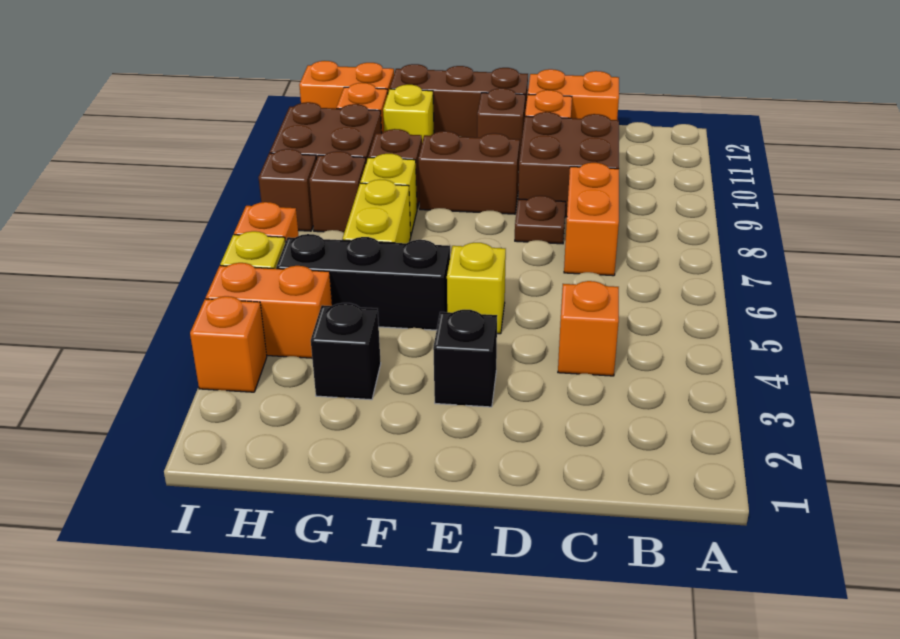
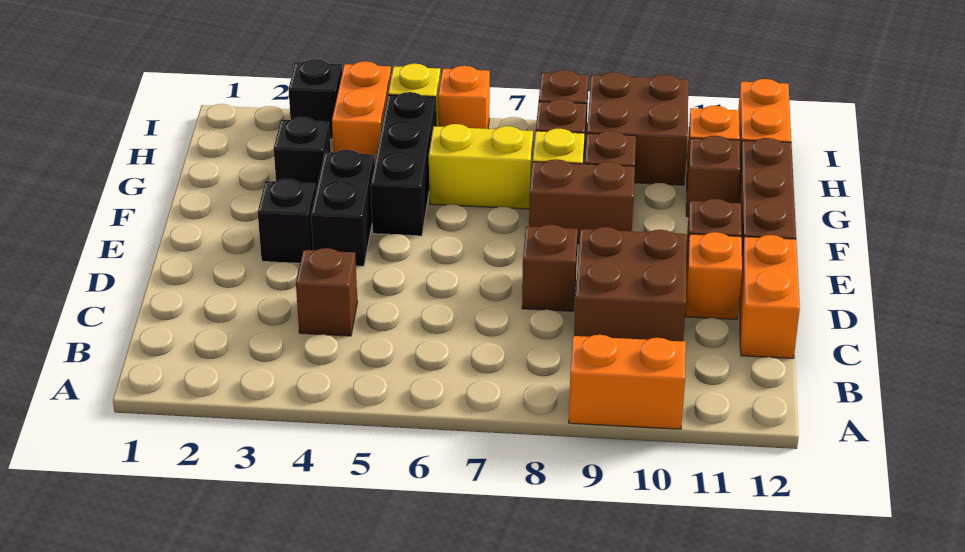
orange brick C4 level 1 -> brown brick C4 level 1
orange brick C7:C8 level 1 -> orange brick A9:A10 level 1
brown plate D8 level 1 -> brown brick D8 level 1
none -> black brick E4:F4 level 1
yellow brick E5 level 1 -> none
brown brick E9:F9 level 1 -> brown brick F8:F9 level 1
yellow brick G11 level 1 -> brown brick G11 level 1
orange brick I3 level 1 -> black brick I3 level 1

